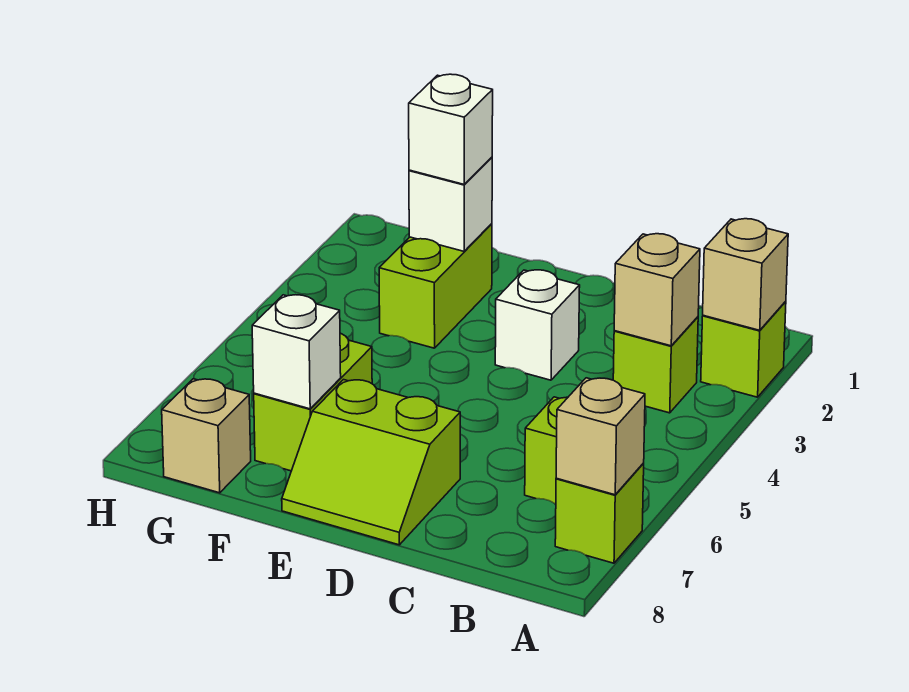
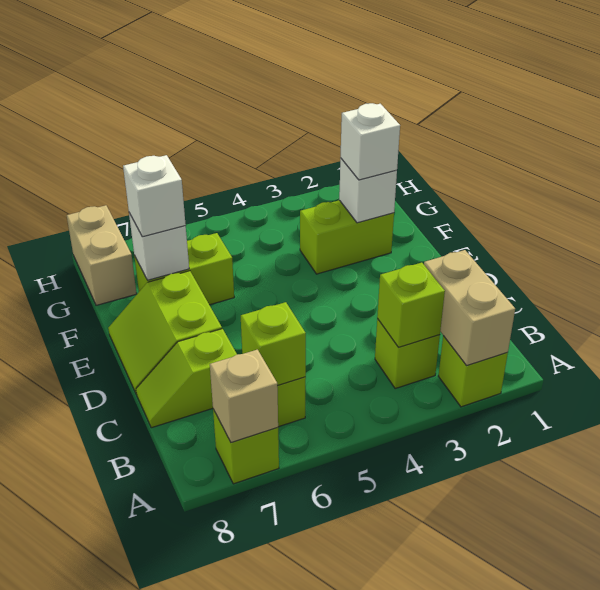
tan brick A2 level 2 -> tan brick A2:B2 level 2
tan brick B3 level 2 -> lime brick B3 level 2
none -> lime brick B6 level 2
none -> lime slope C7:C8 level 1 top 7
white brick D3 level 1 -> white brick F7 level 3
tan brick G8 level 1 -> tan brick G8:H8 level 1

